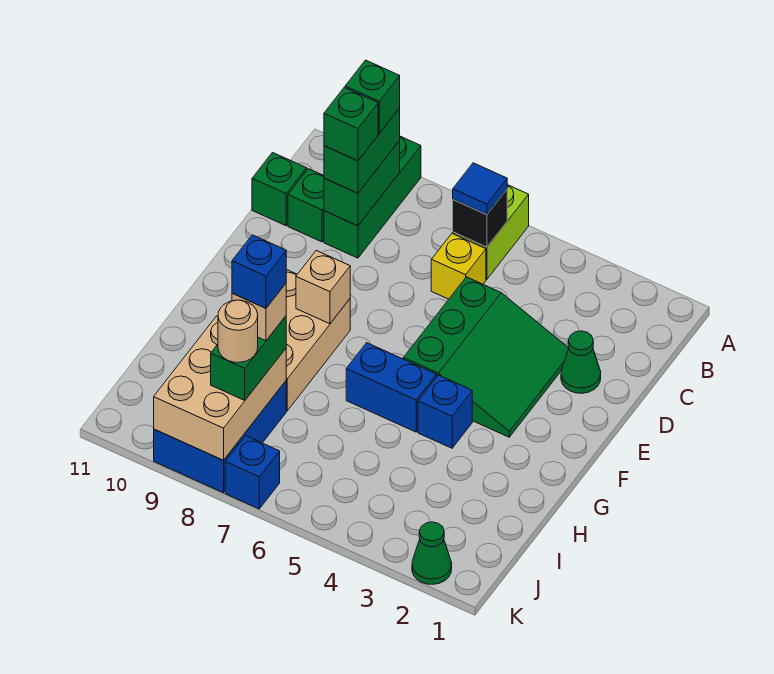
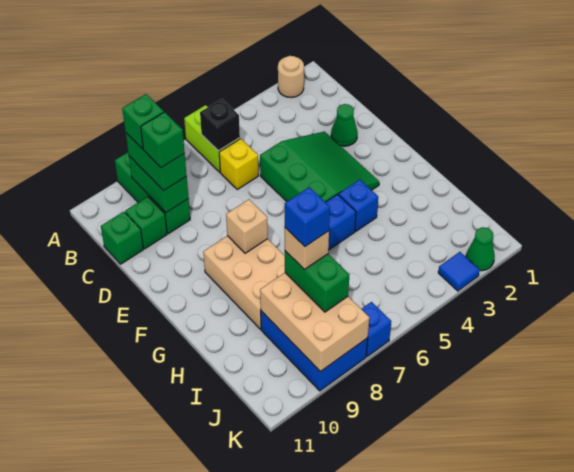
blue tile B6 level 3 -> blue tile K3 level 1
tan round brick J8 level 4 -> tan round brick A2 level 1

